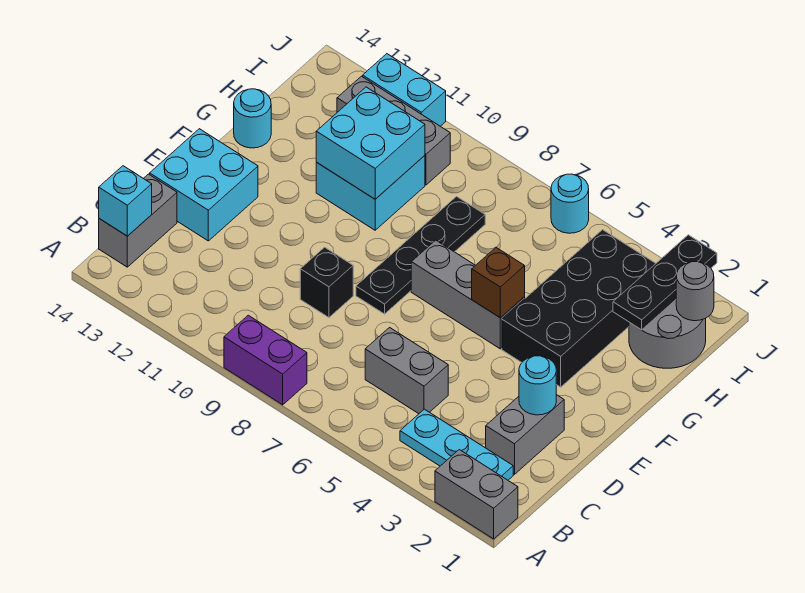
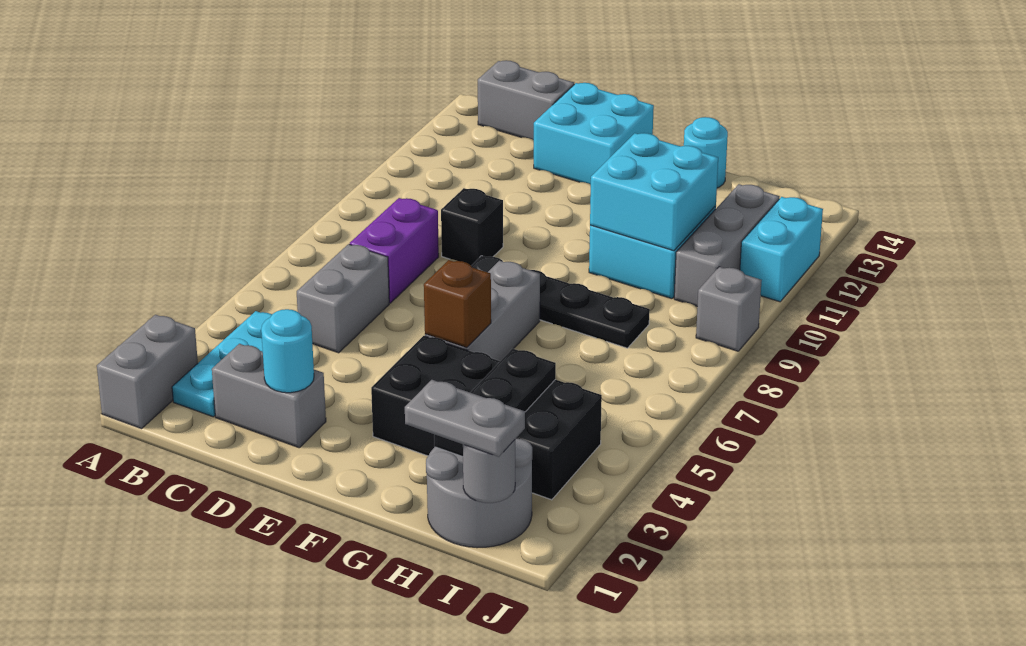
purple brick A8:A9 level 1 -> purple brick C7:C8 level 1
cyan brick B14 level 2 -> none
none -> grey plate H1:I1 level 3
black plate H2:J2 level 2 -> black plate H2:H4 level 2
cyan round brick J6 level 1 -> none
none -> grey brick J9 level 1

